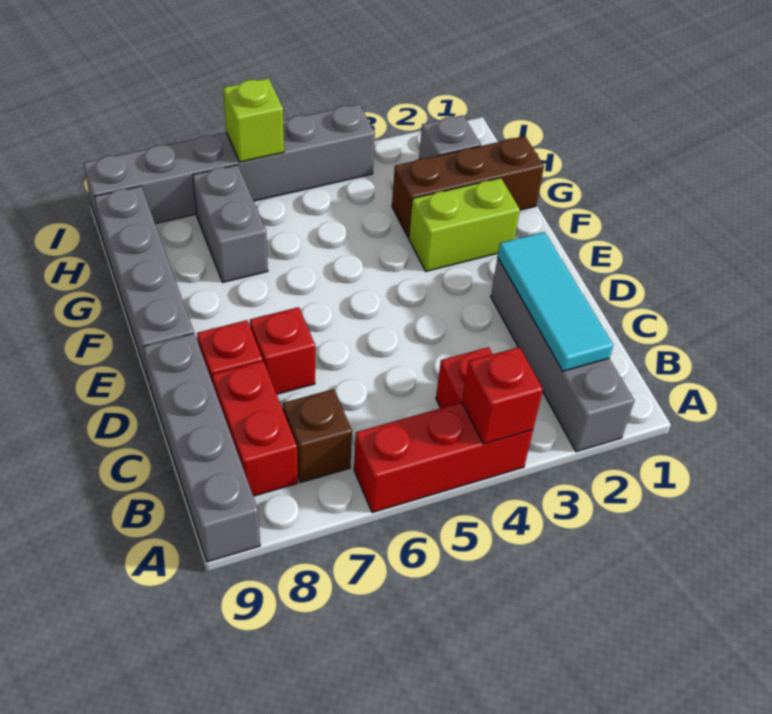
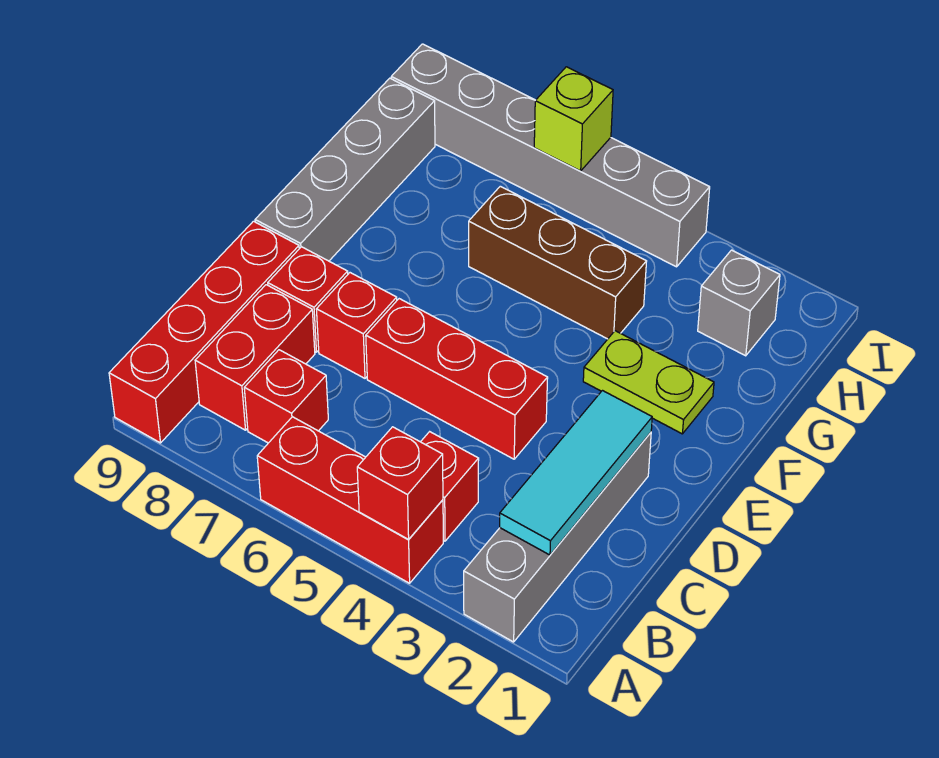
grey brick A9:D9 level 1 -> red brick A9:D9 level 1
brown brick B7 level 1 -> red brick B7 level 1
none -> red brick D4:D6 level 1
lime brick F2:F3 level 1 -> lime plate F2:F3 level 1
brown brick G1:G3 level 1 -> brown brick G4:G6 level 1
grey brick G7:H7 level 1 -> none

